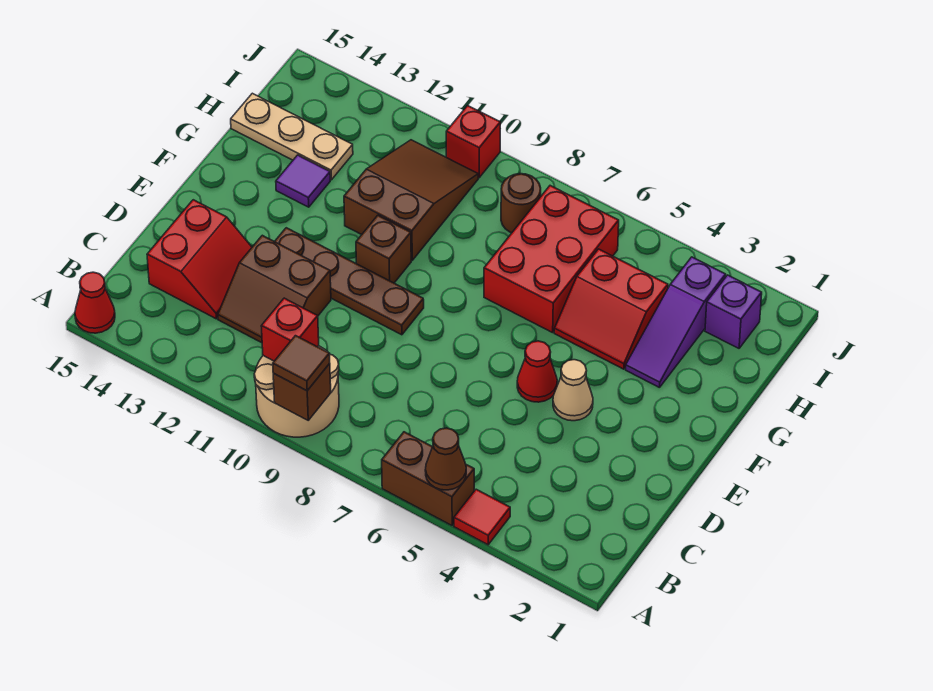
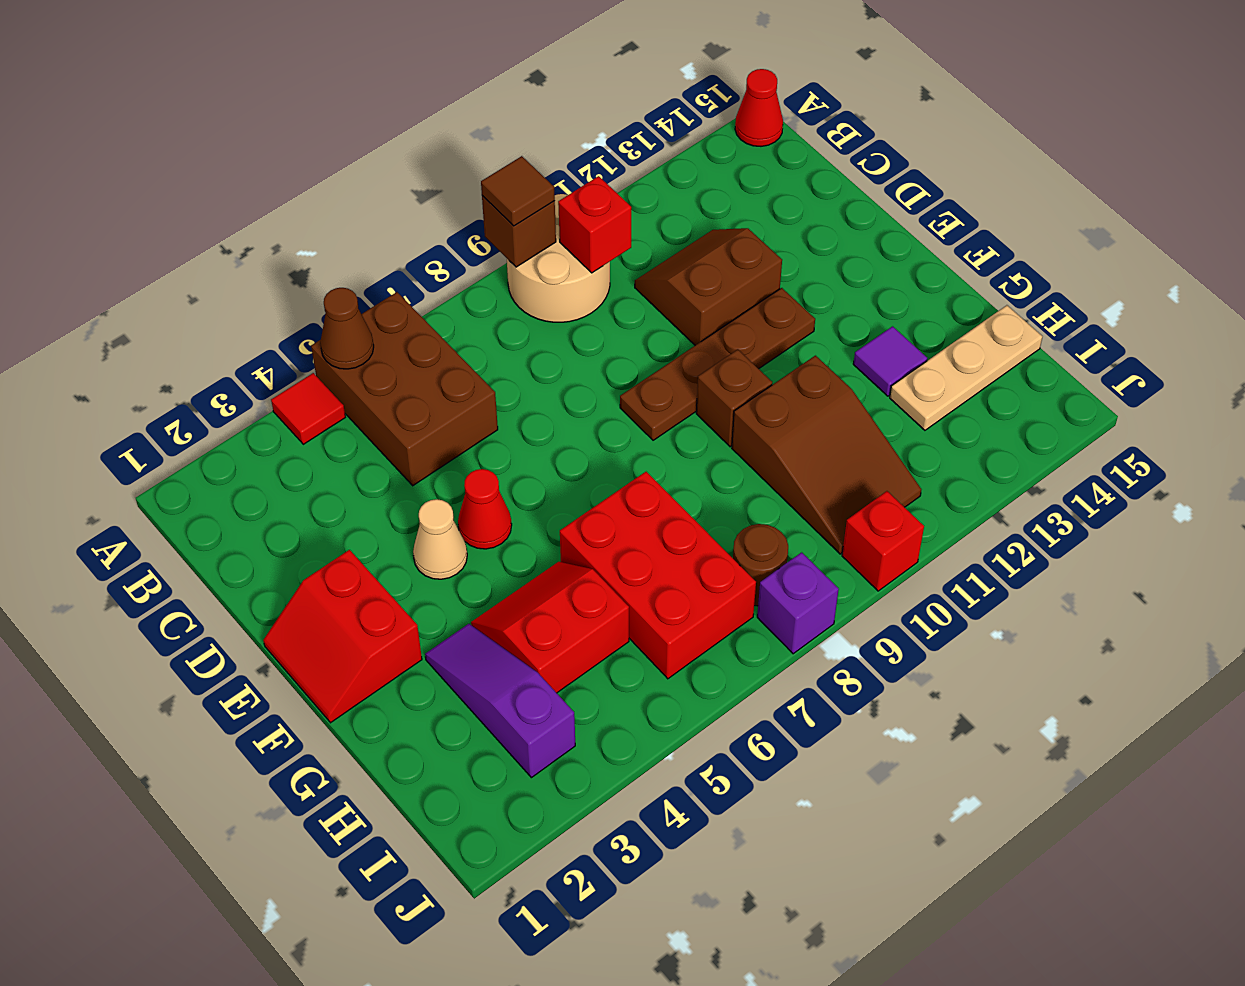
brown brick A5:A6 level 1 -> brown brick A5:C6 level 1
red slope C13:D14 level 1 top 14 -> red slope E1:F2 level 1 top 2
purple brick I2 level 1 -> purple brick J8 level 1

